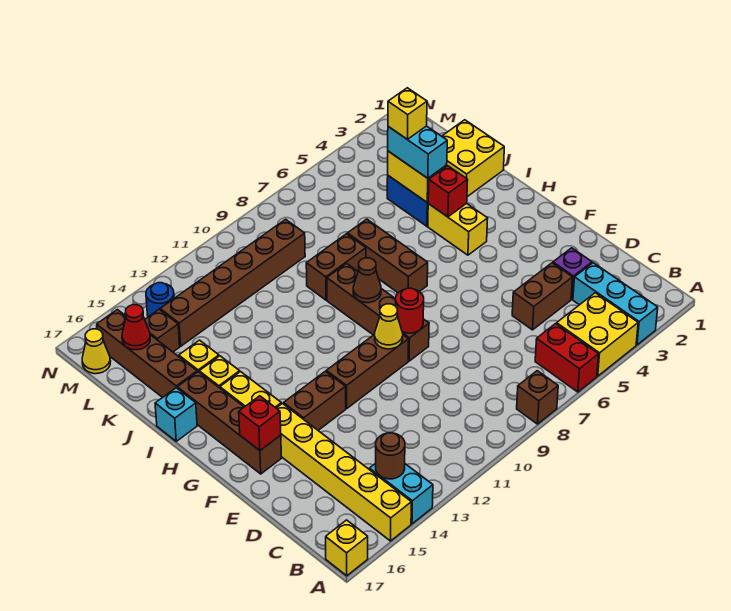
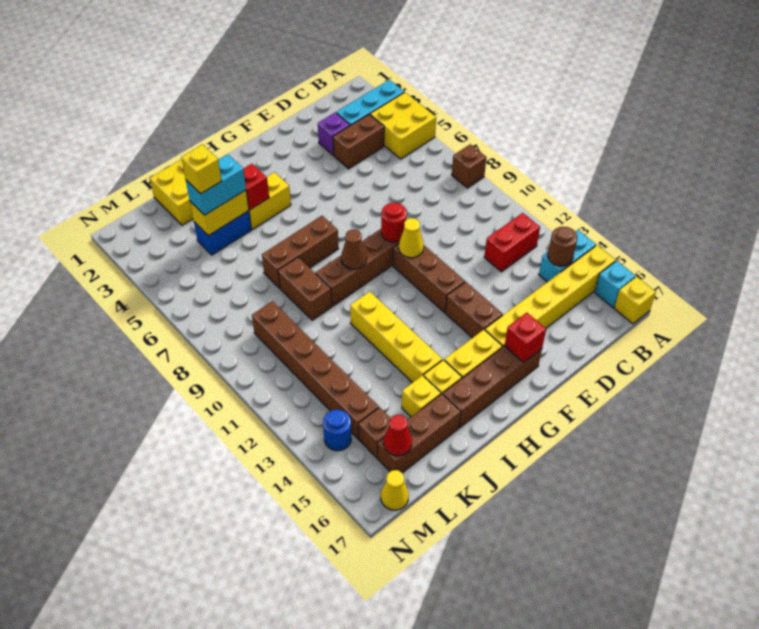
red brick A6:B6 level 1 -> red brick B12:C12 level 1
brown brick D4:D5 level 1 -> brown brick C4:D4 level 1
none -> yellow brick I11:I14 level 1
cyan brick I17 level 1 -> cyan brick A16 level 1
brown brick J16:M16 level 1 -> brown brick J16:L16 level 1

